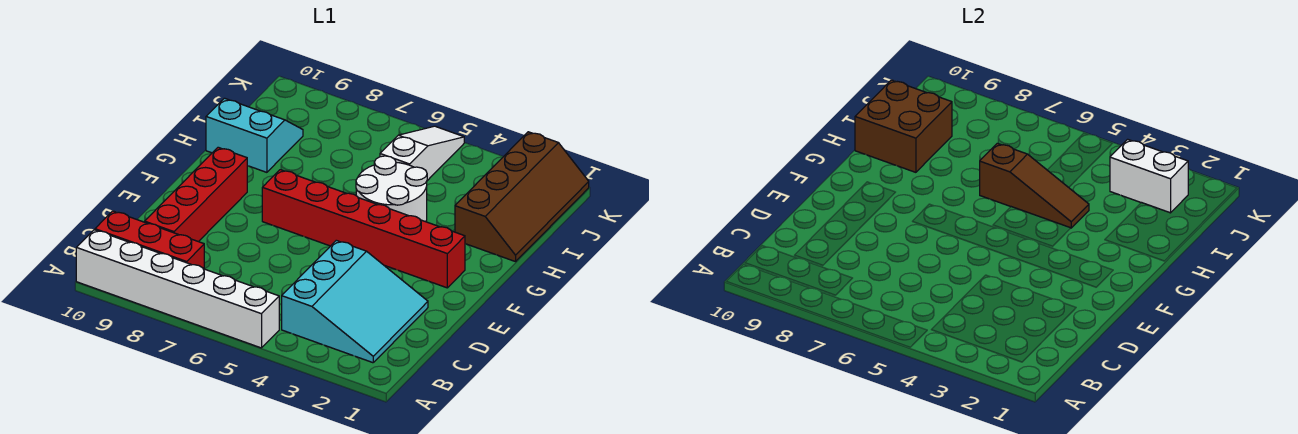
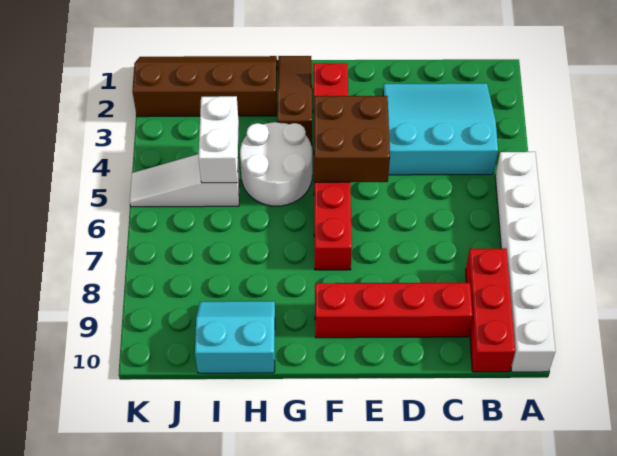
brown slope H4:H6 level 2 top 6 -> brown slope G1:G3 level 1 top 3
cyan slope H9:I10 level 1 top H -> cyan slope H9:I10 level 1 top 10
brown brick H9:I10 level 2 -> brown brick E4:F5 level 2
white brick J2:J3 level 2 -> white brick I4:I5 level 2

